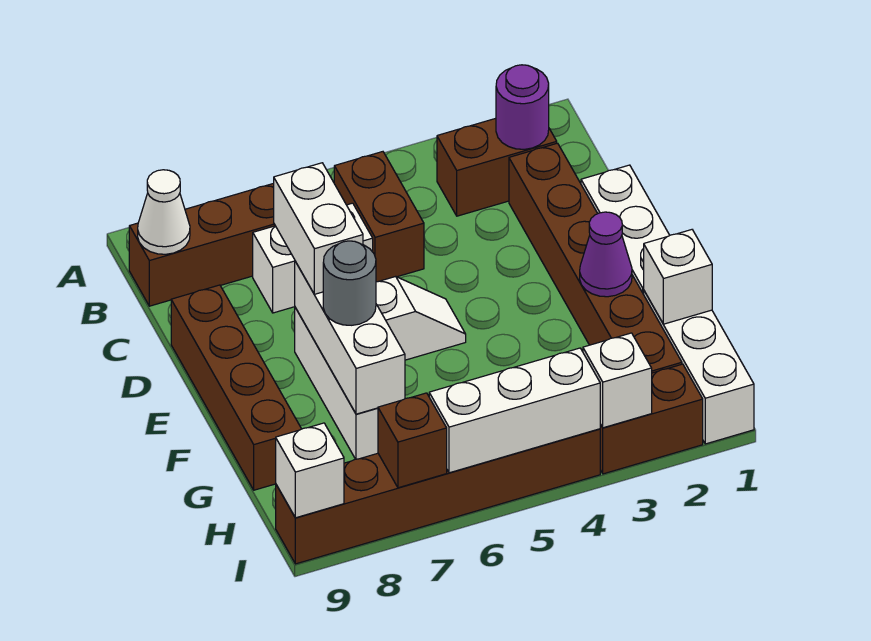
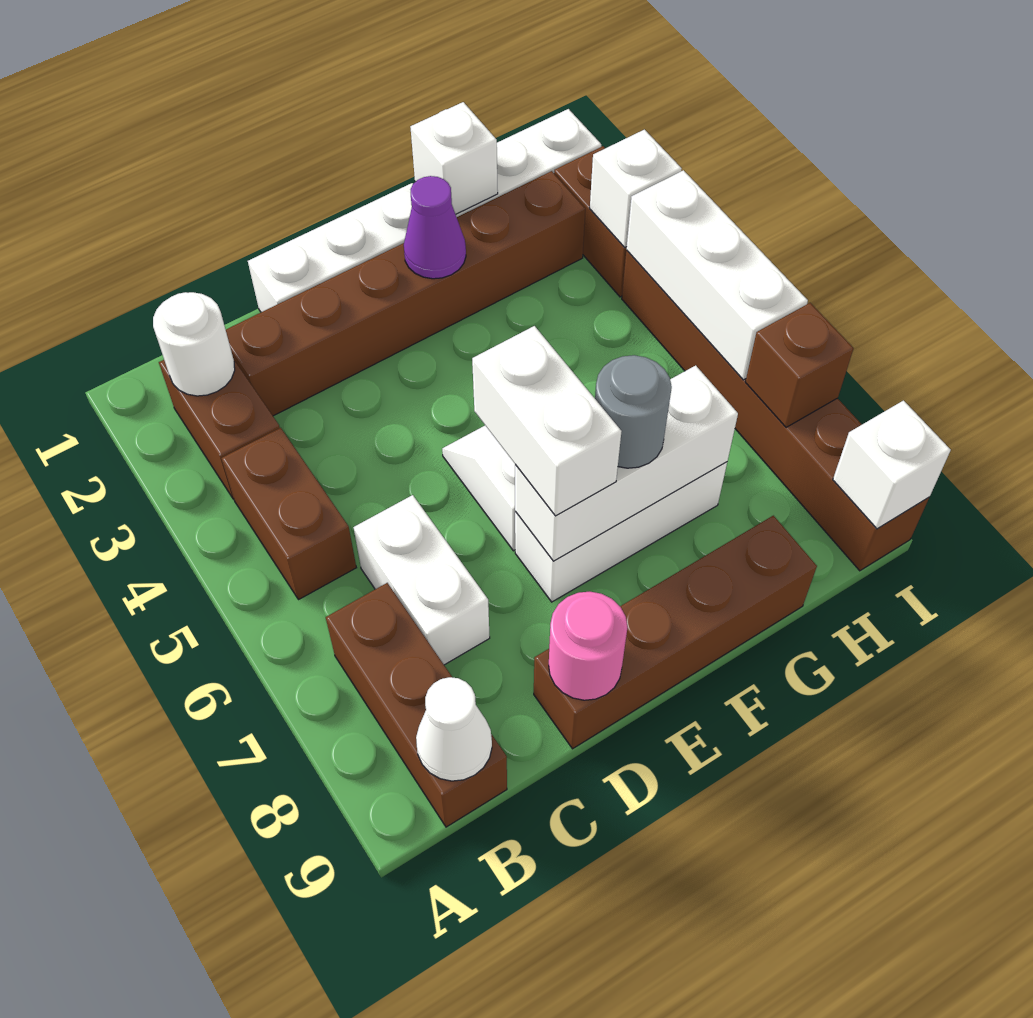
purple round brick B2 level 2 -> white round brick B2 level 2
brown brick B5:C5 level 1 -> brown brick B4:B5 level 1
white brick D7:E7 level 3 -> white brick E6:E7 level 3
none -> pink round brick D9 level 2

